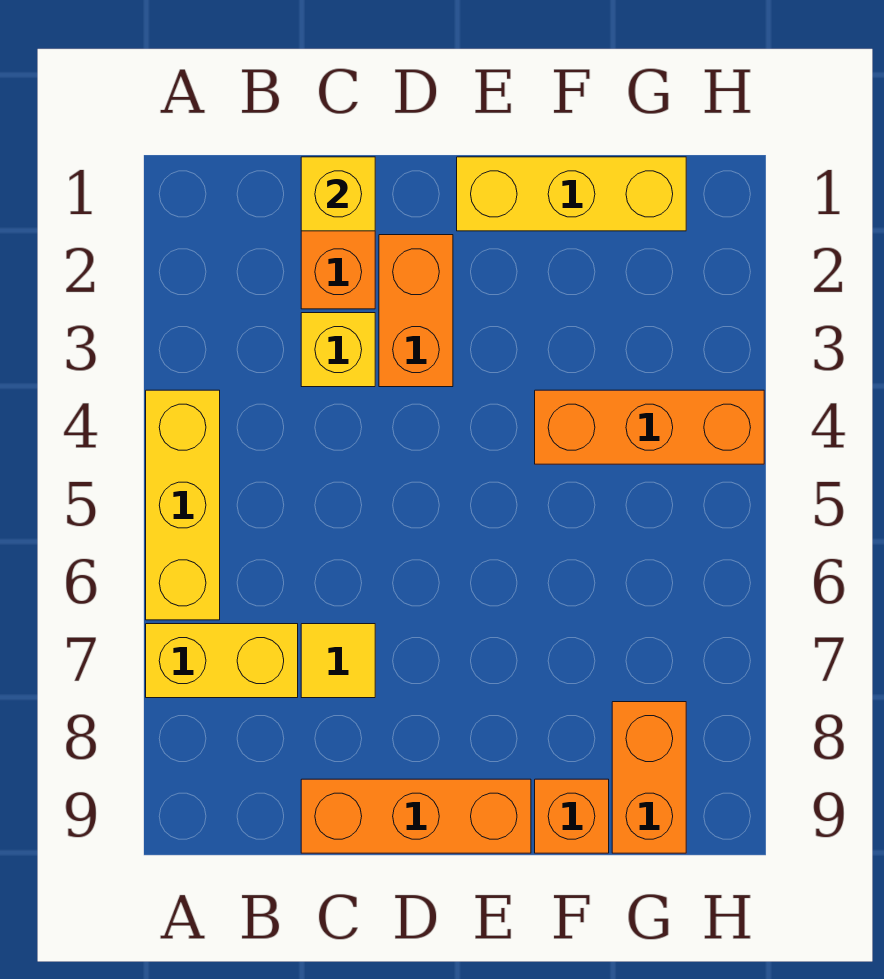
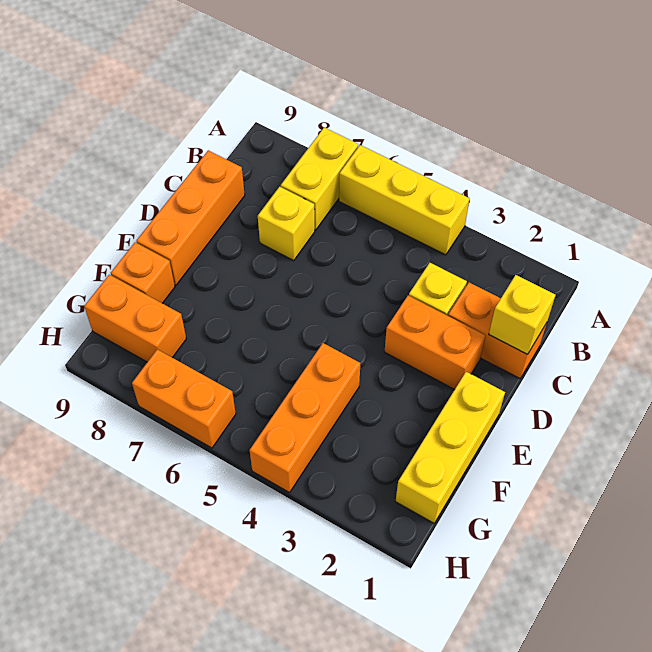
yellow tile C7 level 1 -> yellow brick C7 level 1
none -> orange brick H6:H7 level 1

